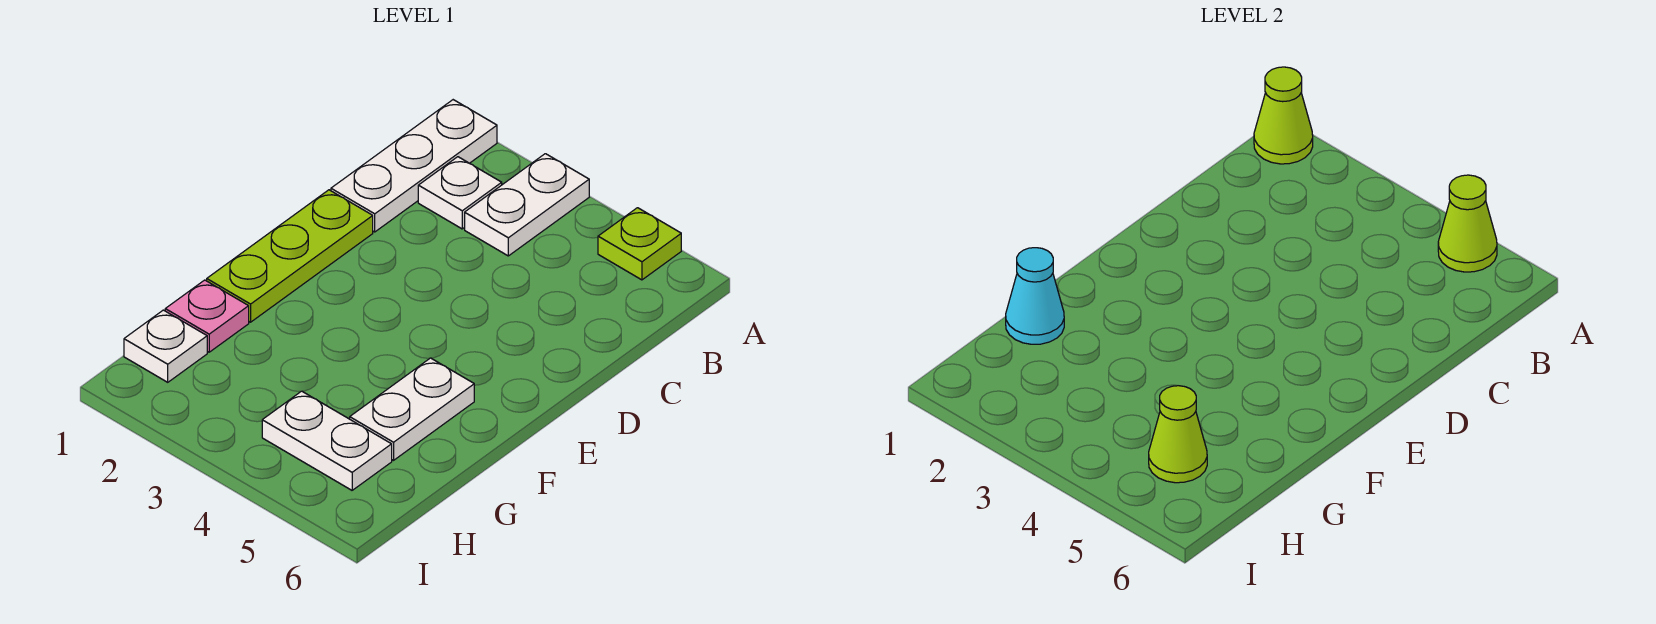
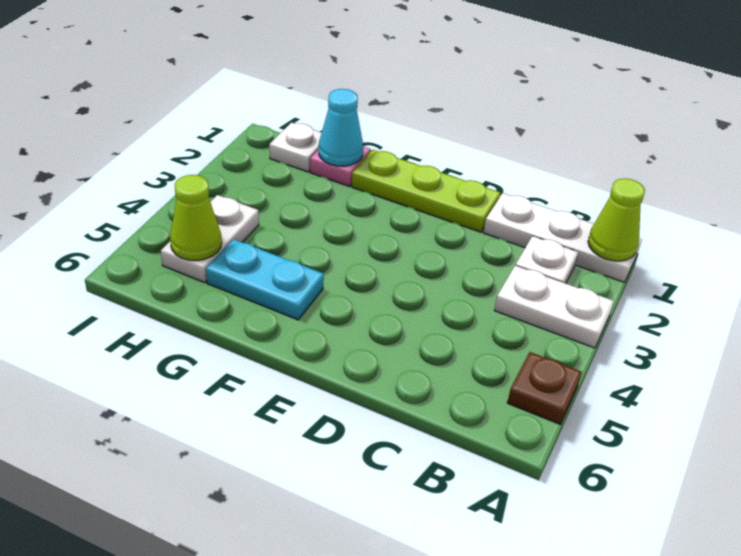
lime plate A5 level 1 -> brown plate A5 level 1
lime cone A5 level 2 -> none
white plate F5:G5 level 1 -> cyan plate F5:G5 level 1

